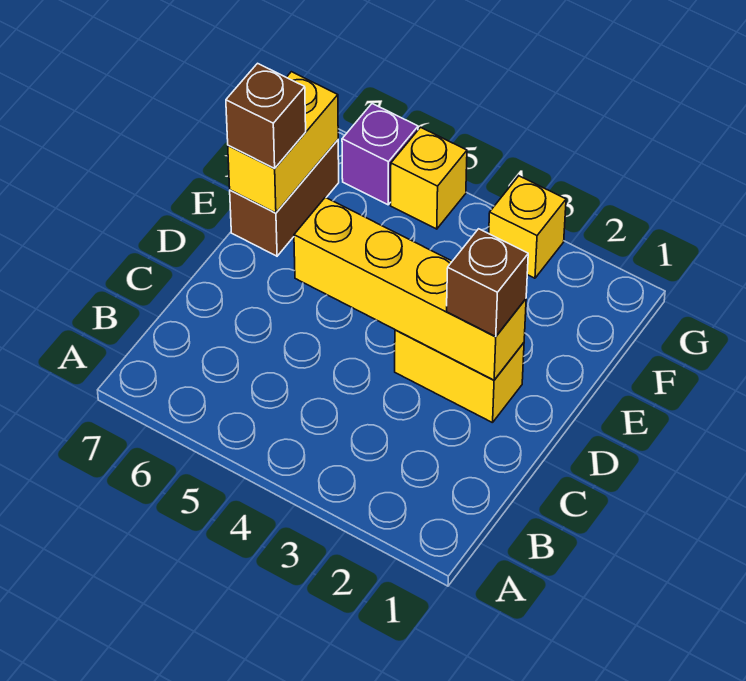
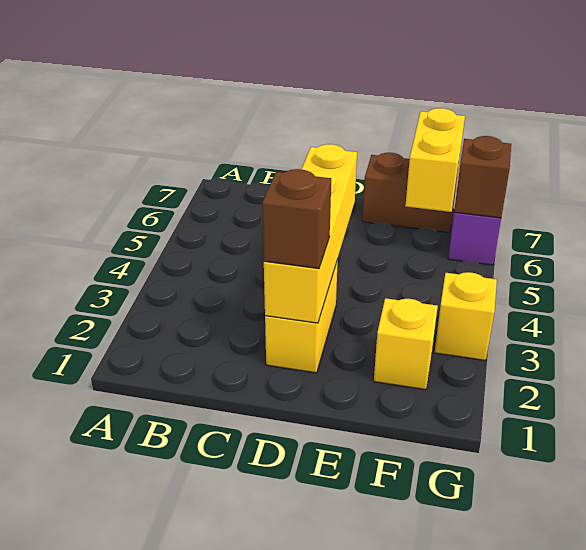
yellow brick E7:F7 level 2 -> yellow brick F6:F7 level 2
brown brick E7 level 3 -> brown brick G6 level 2
yellow brick G5 level 1 -> yellow brick F2 level 1

